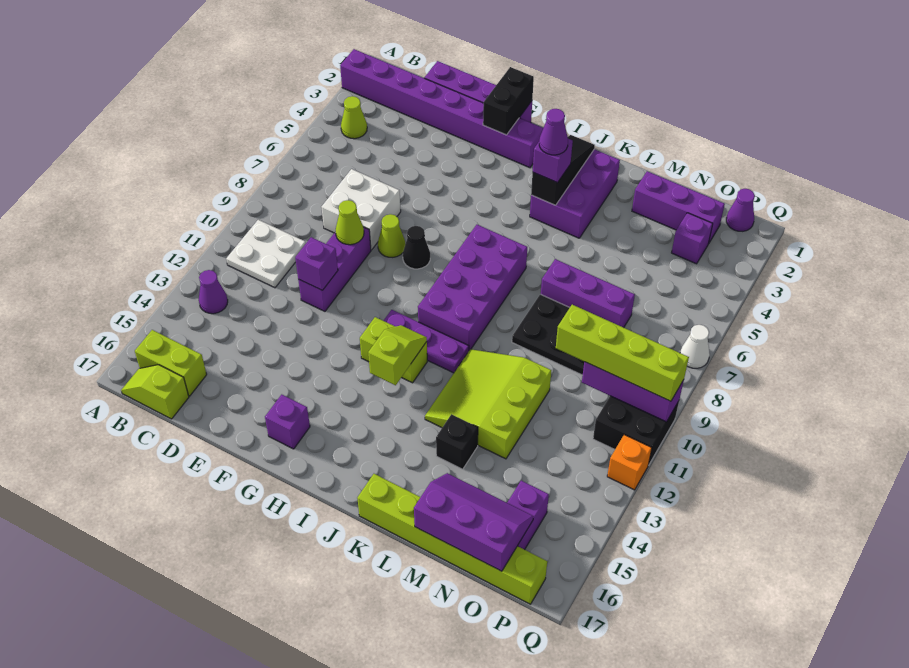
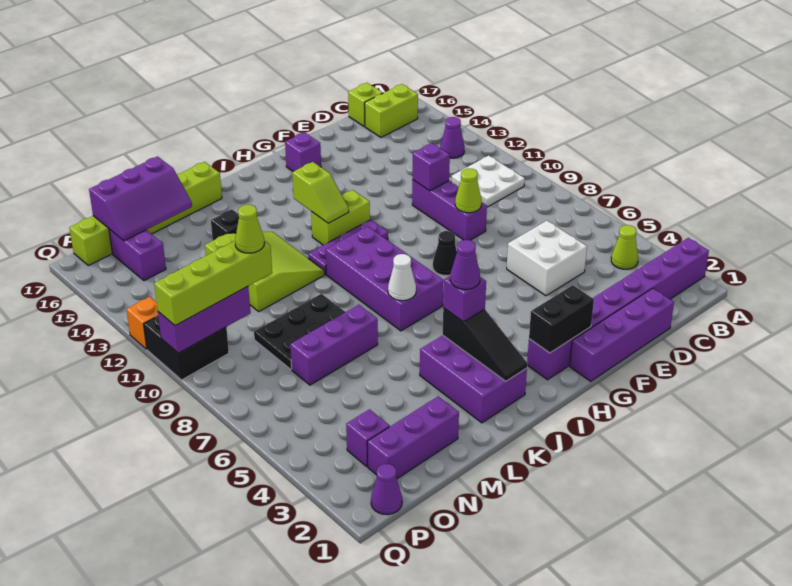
white brick D7:E8 level 1 -> white brick D5:E6 level 1
lime cone F8 level 1 -> lime cone N10 level 4
black brick G1:G2 level 2 -> black brick G2:H2 level 2
white cone Q7 level 1 -> white cone J7 level 2

